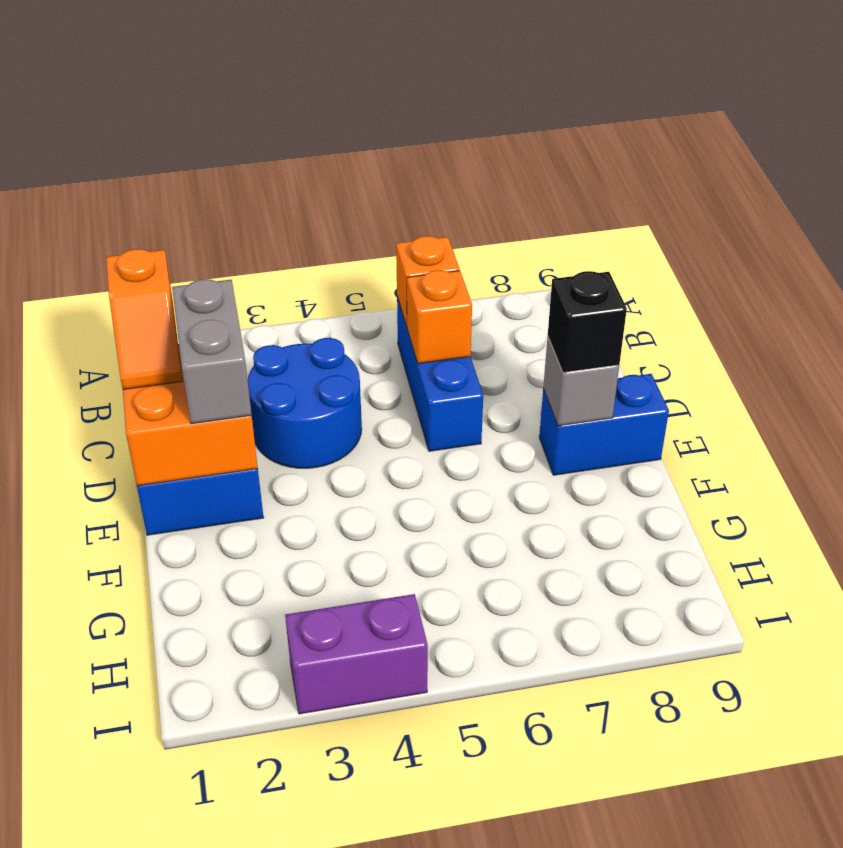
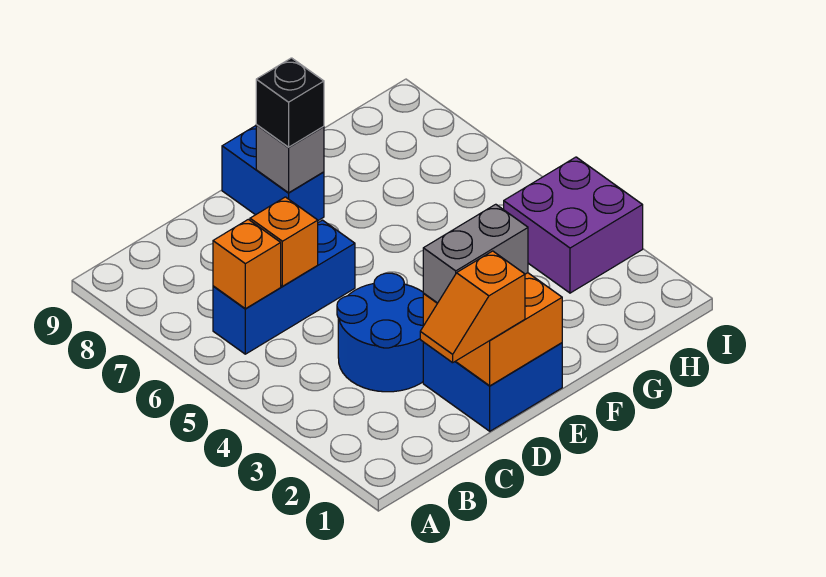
orange slope C1:D1 level 3 top C -> orange slope C1:D1 level 3 top D
purple brick I3:I4 level 1 -> purple brick H3:I4 level 1

